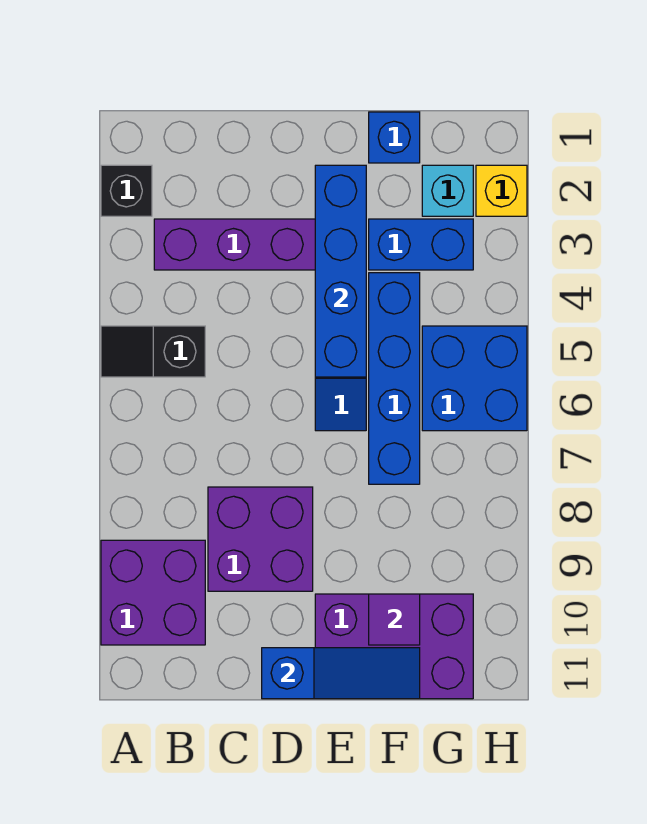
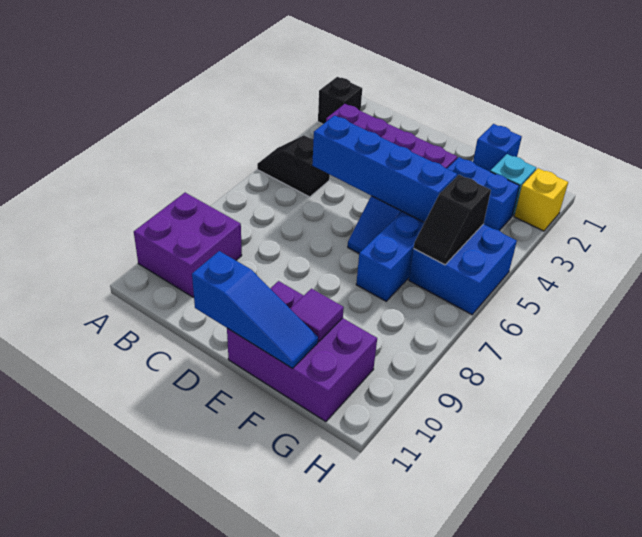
purple brick C8:D9 level 1 -> none
blue brick E2:E5 level 2 -> blue brick C5:F5 level 2
none -> black slope G5:G6 level 2 top 5

